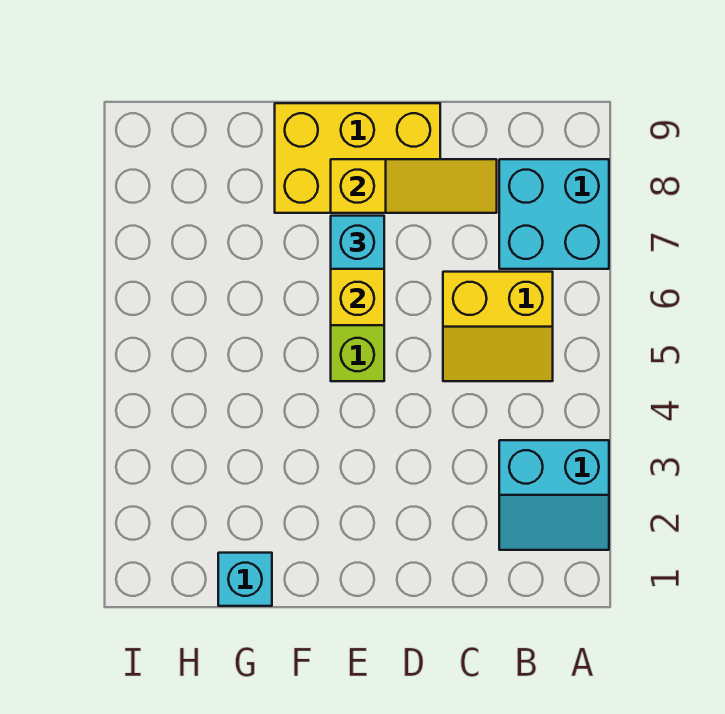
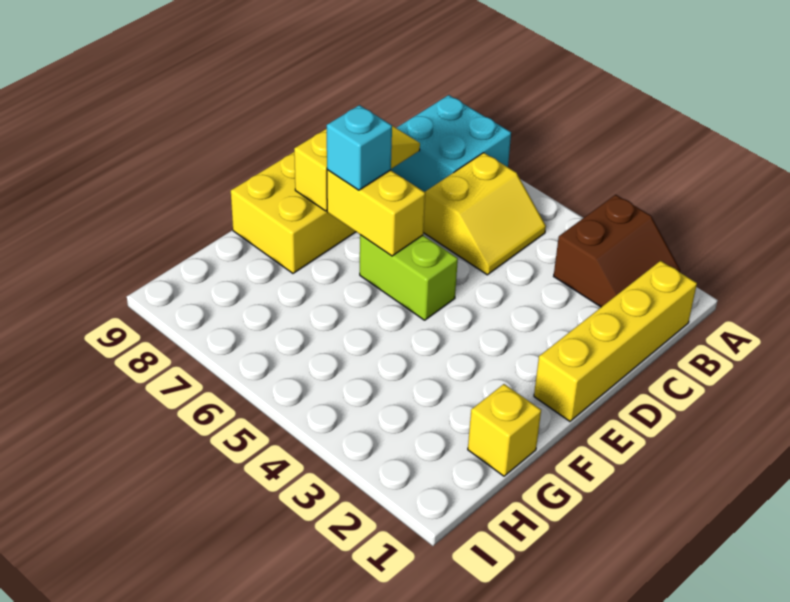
cyan slope A2:B3 level 1 top 3 -> brown slope A2:B3 level 1 top 3
none -> yellow brick B1:E1 level 1
cyan brick G1 level 1 -> yellow brick G1 level 1

